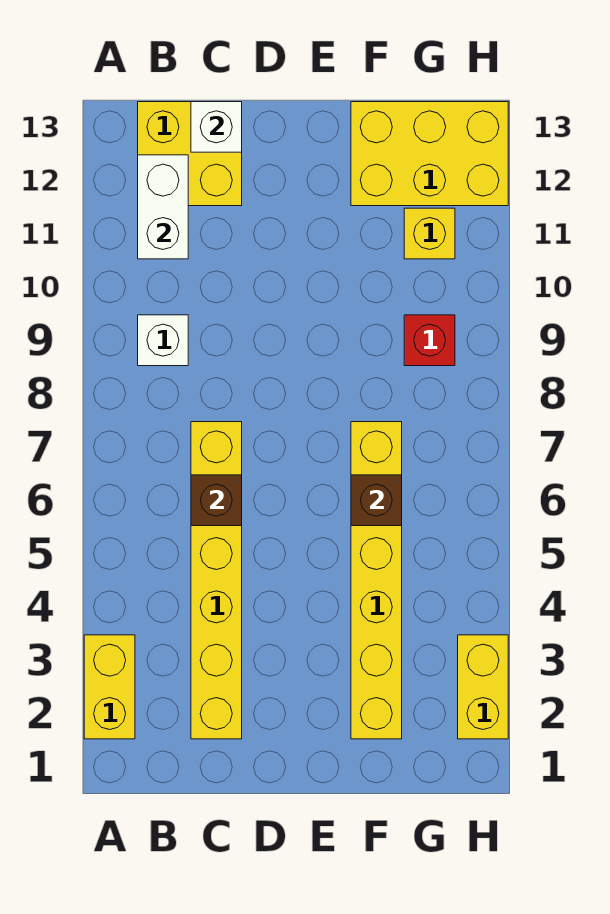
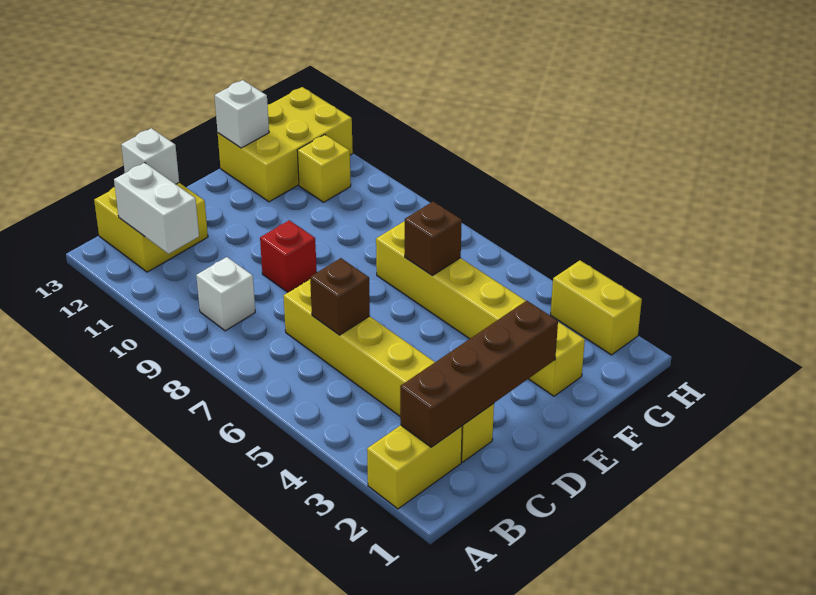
yellow brick A2:A3 level 1 -> yellow brick A2:B2 level 1
none -> brown brick B2:E2 level 2
none -> white brick F13 level 2
red brick G9 level 1 -> red brick D9 level 1

